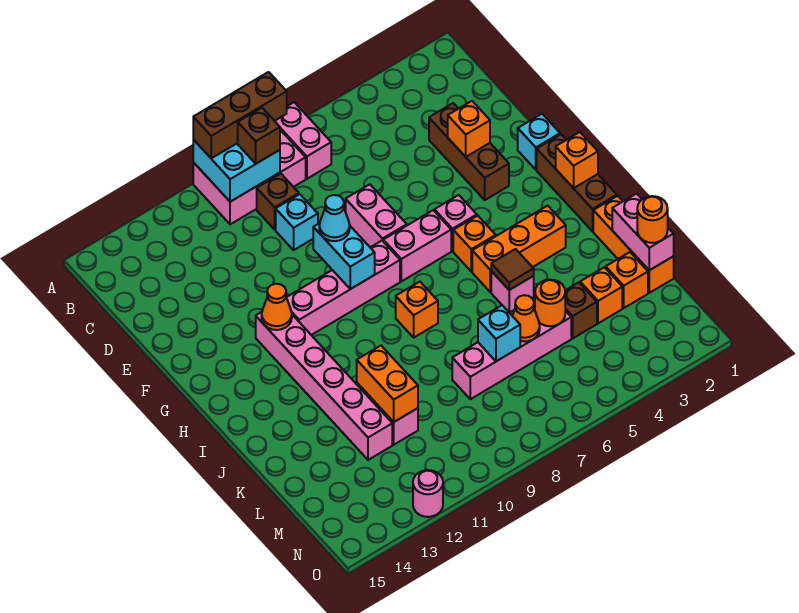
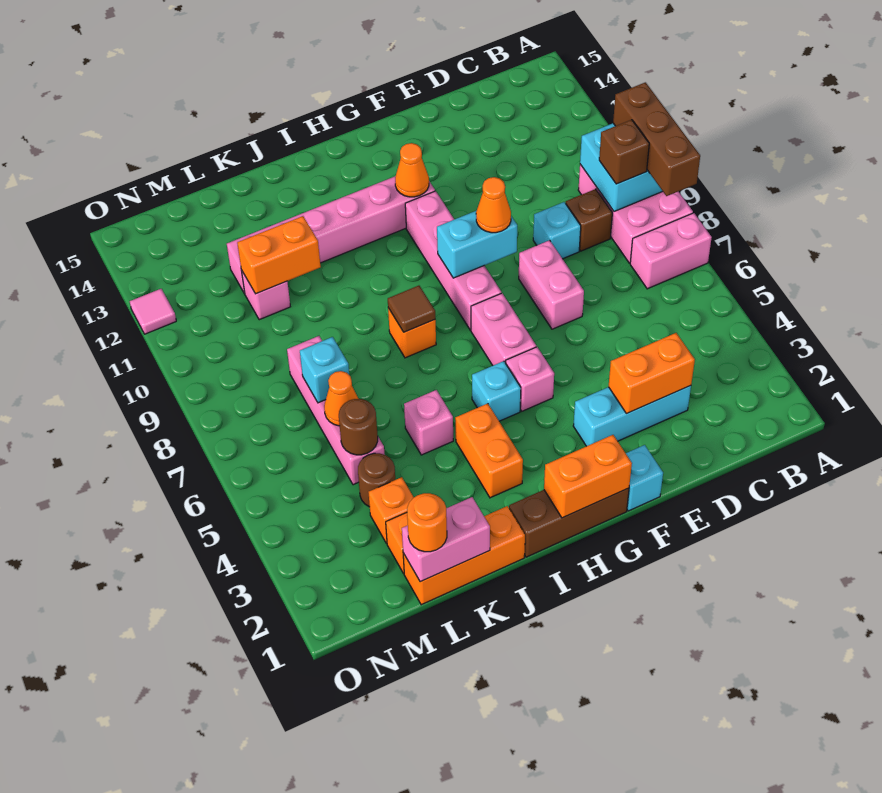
brown brick D3:F3 level 1 -> cyan brick D3:F3 level 1
orange brick E3 level 2 -> orange brick D3:E3 level 2
pink brick E7:F7 level 1 -> pink brick E7:E8 level 1
cyan cone F9 level 3 -> orange cone F9 level 3
orange brick H1 level 2 -> orange brick G1:H1 level 2
orange brick H5 level 1 -> cyan brick H5 level 1
orange brick I3:I5 level 1 -> orange brick I3:I4 level 1
brown tile J5 level 2 -> brown tile I8 level 2
brown brick L4 level 1 -> brown round brick L4 level 1
orange round brick L5 level 2 -> brown round brick L5 level 2
pink round brick O12 level 1 -> pink tile O12 level 1

